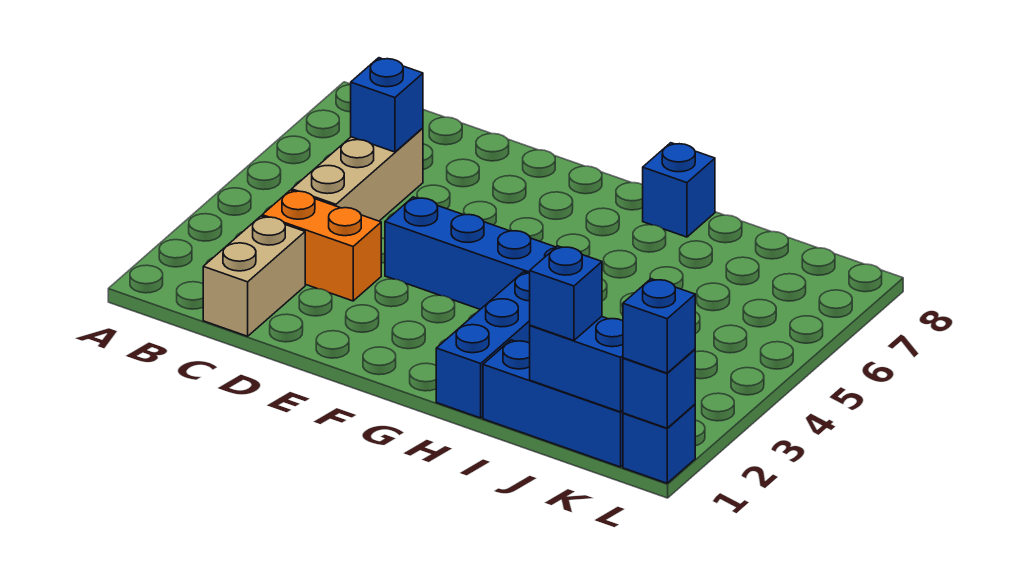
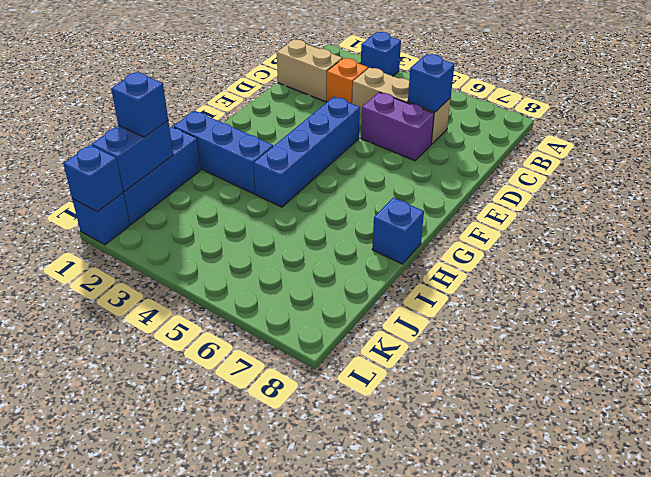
orange brick C3:D3 level 1 -> orange brick C3 level 1
none -> purple brick D5:D6 level 1
blue brick L1 level 3 -> blue brick A3 level 1

